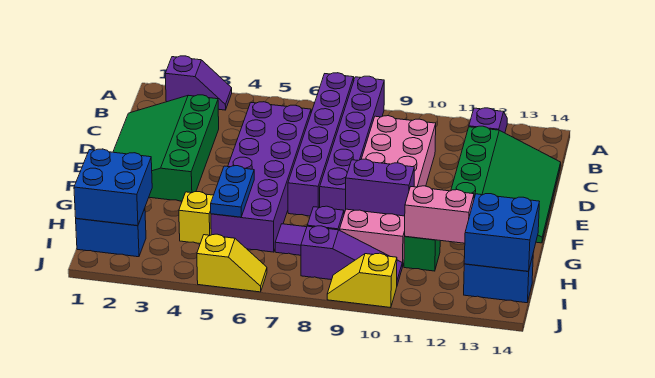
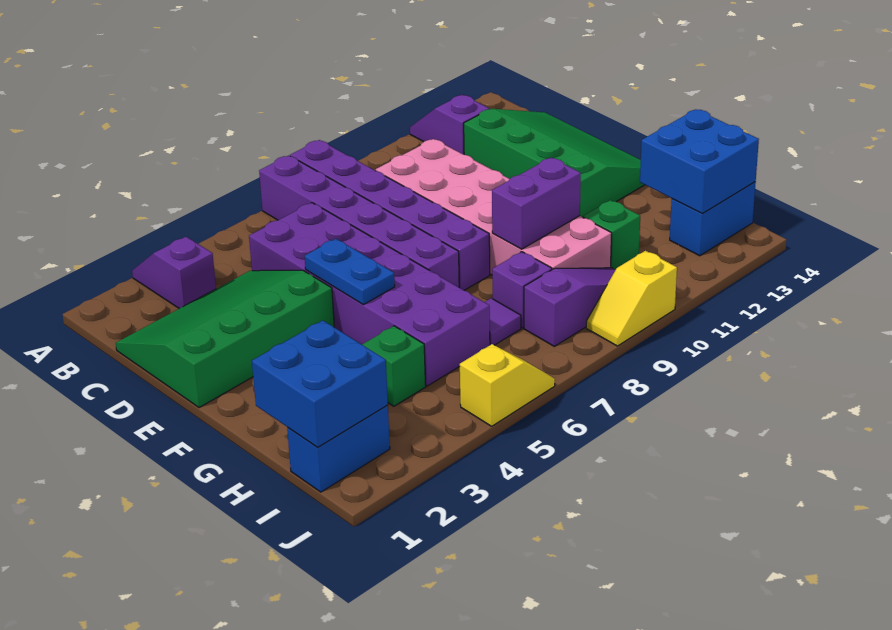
purple slope A2:A3 level 1 top 2 -> purple slope A3:B3 level 1 top B
green slope C1:F3 level 1 top 3 -> green slope C1:E4 level 1 top E
blue plate G5:H5 level 2 -> blue plate E5:F5 level 2
yellow brick H4 level 1 -> green brick H4 level 1
pink brick H11:H12 level 2 -> none

